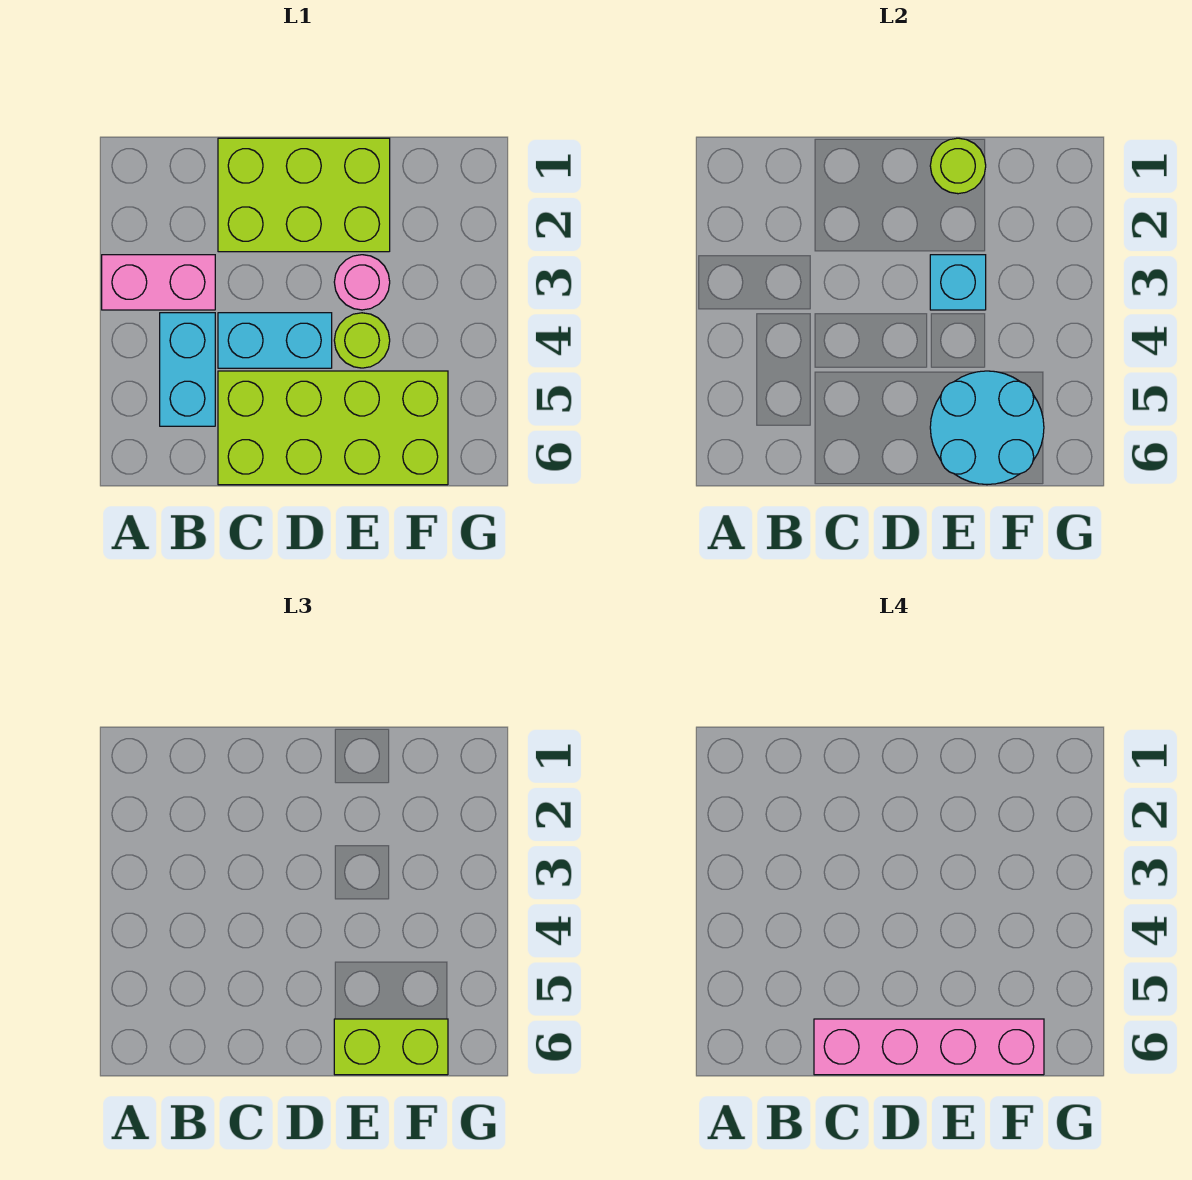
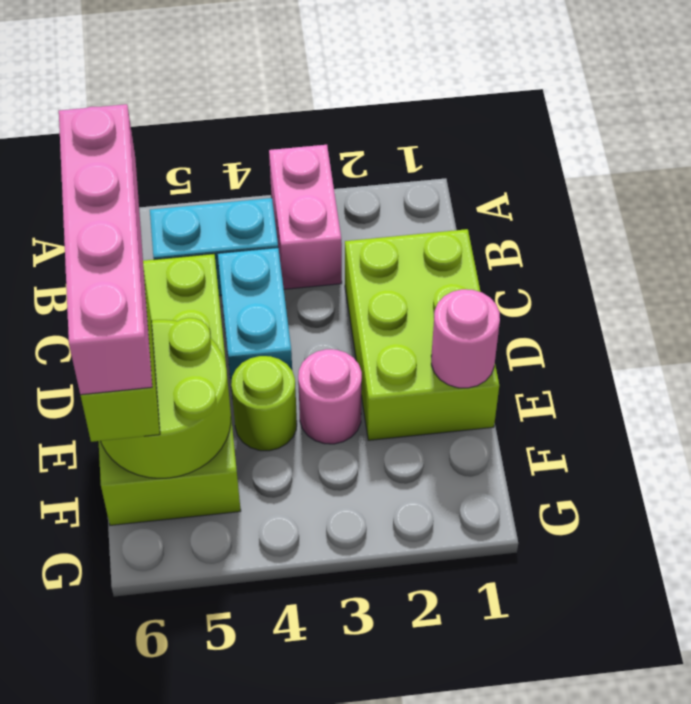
lime round brick E1 level 2 -> pink round brick E1 level 2
cyan brick E3 level 2 -> none
cyan round brick E5:F6 level 2 -> lime round brick E5:F6 level 2

